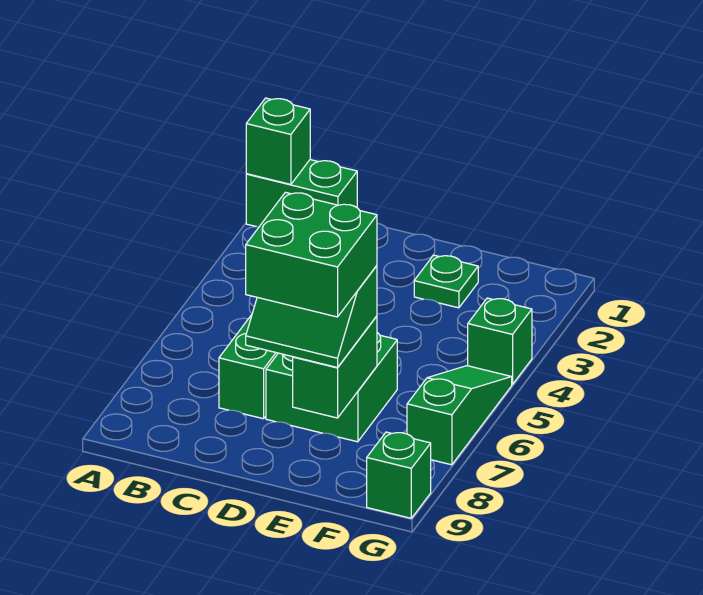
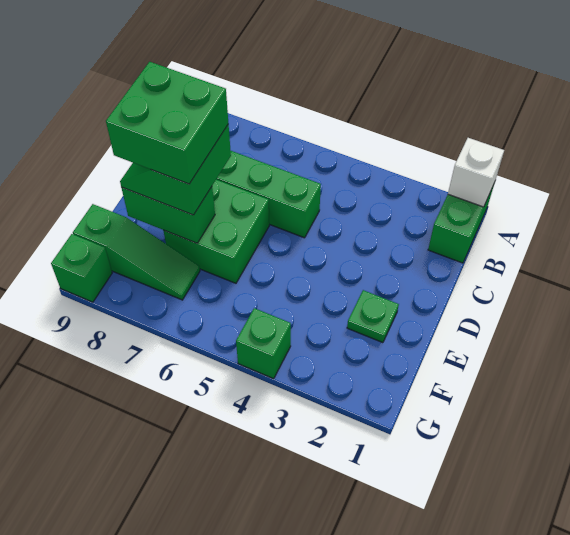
green brick A1 level 2 -> white brick A1 level 2
green slope G5:G7 level 1 top 7 -> green slope F7:F9 level 1 top 9

